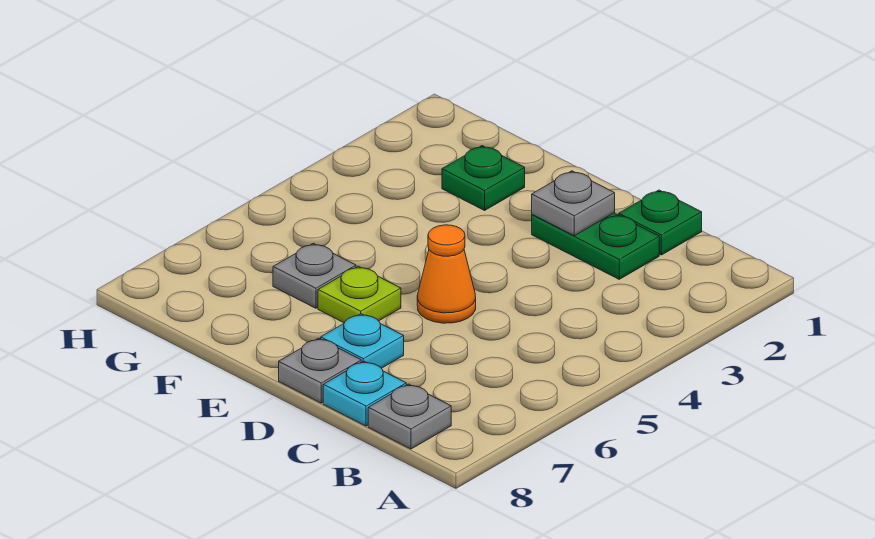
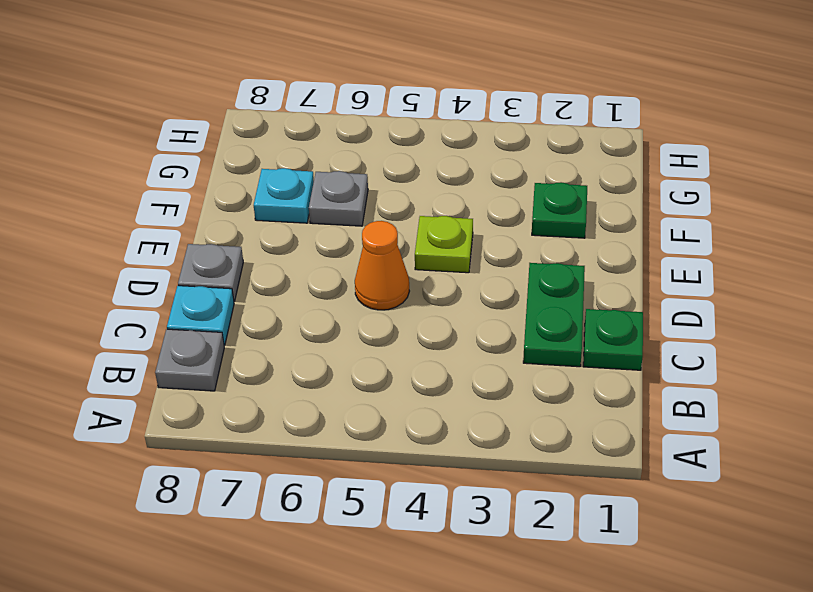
grey plate D2 level 2 -> none
cyan plate D7 level 1 -> cyan plate F7 level 1
lime plate E6 level 1 -> lime plate E4 level 1

